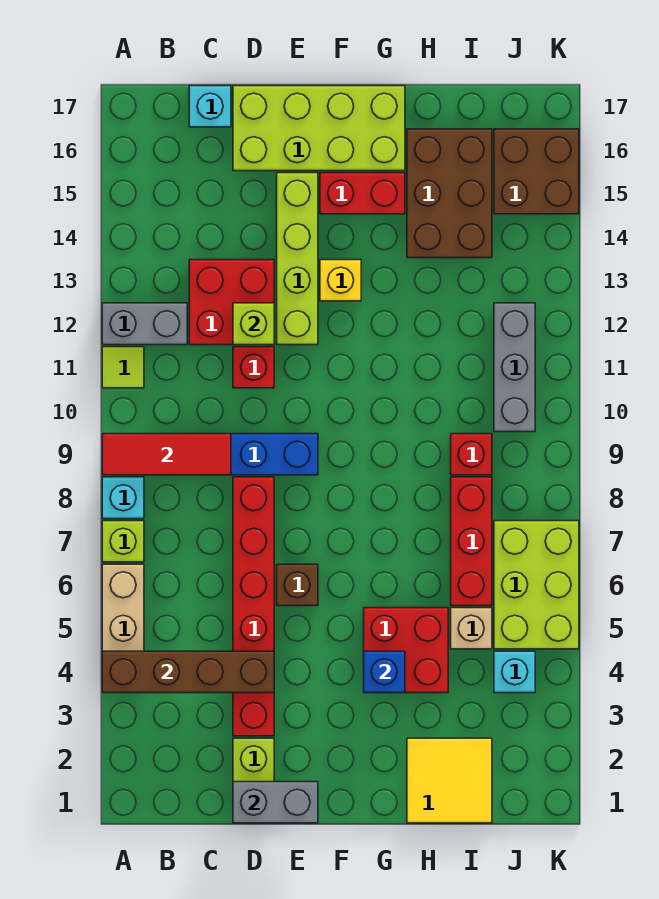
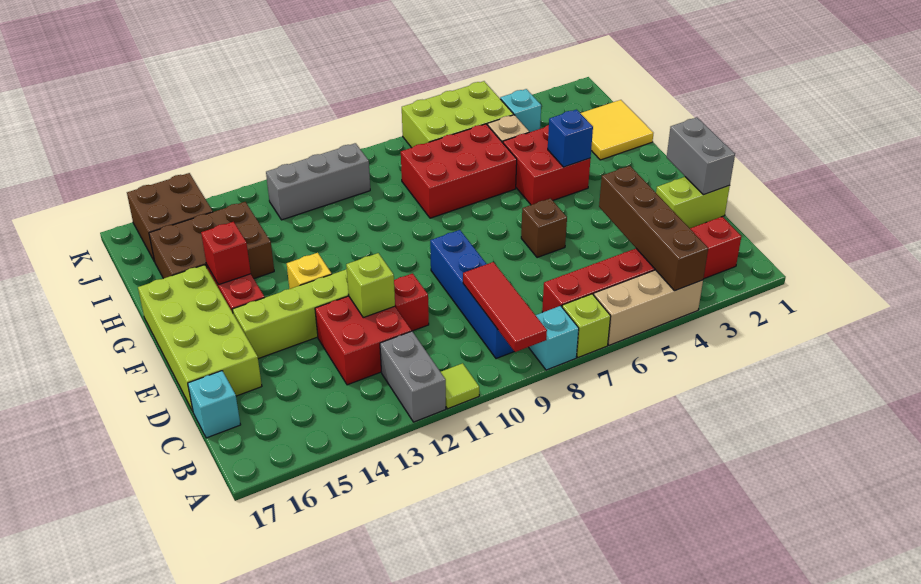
red brick D3:D8 level 1 -> red brick B2:B7 level 1
red brick I6:I8 level 1 -> red brick H6:I8 level 1
red brick I9 level 1 -> red brick G15 level 2

